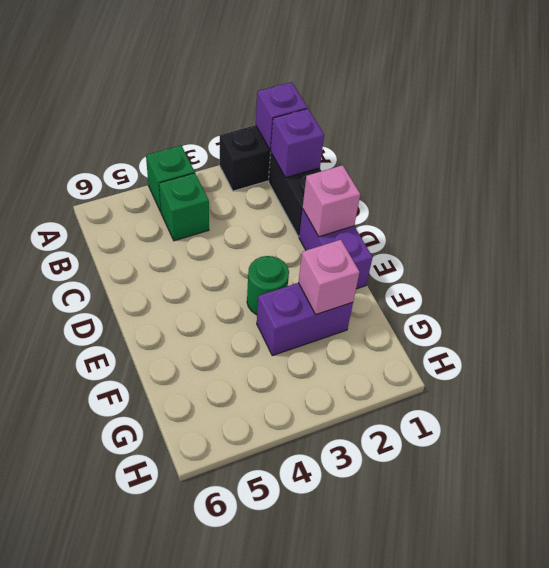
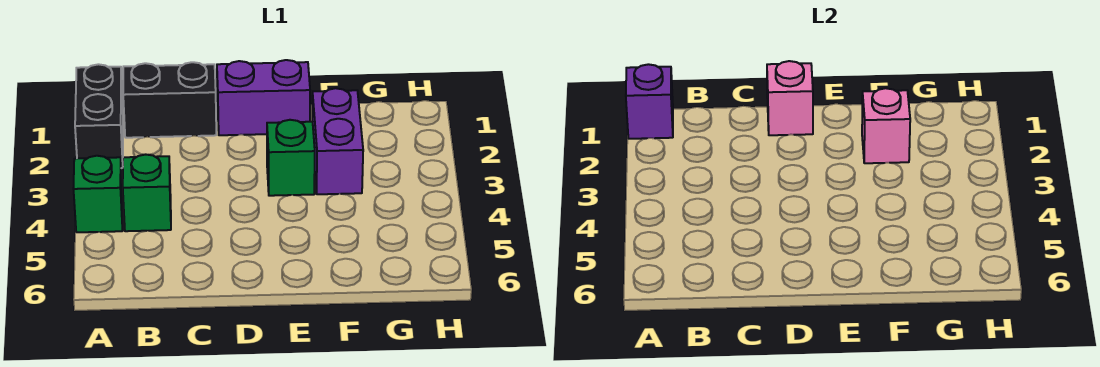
purple brick B1 level 2 -> none
green round brick E3 level 1 -> green brick E3 level 1

